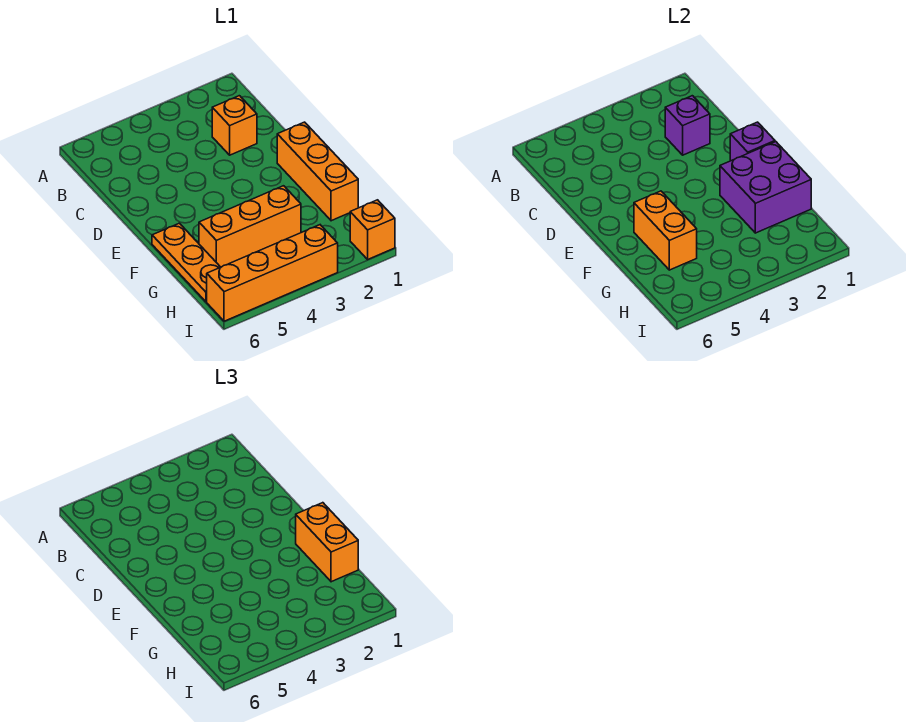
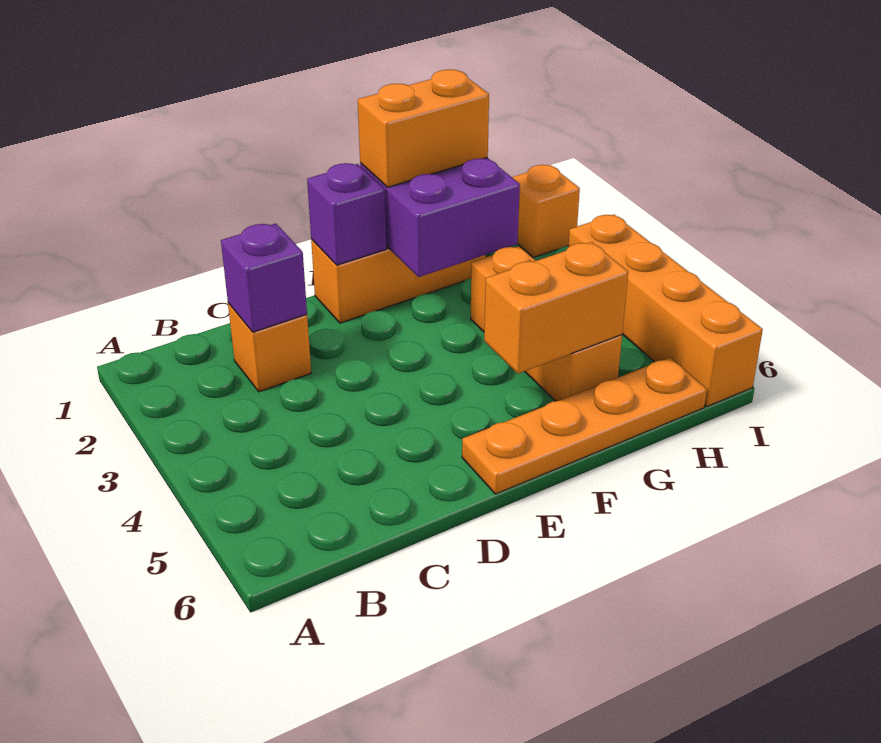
orange plate F6:H6 level 1 -> orange plate E6:H6 level 1

